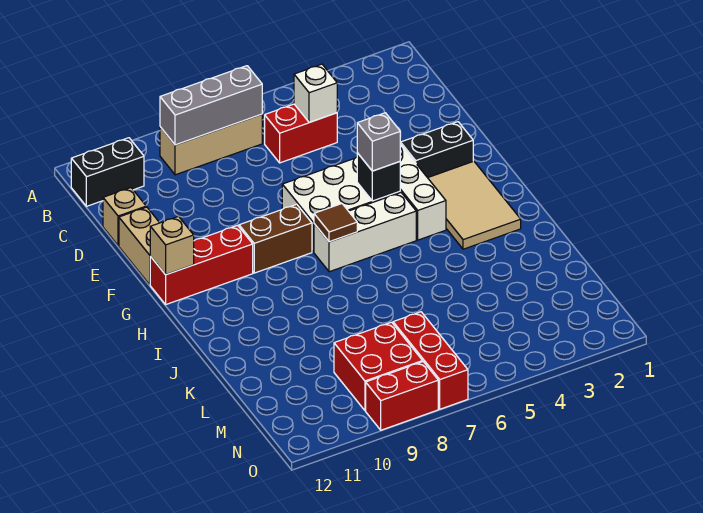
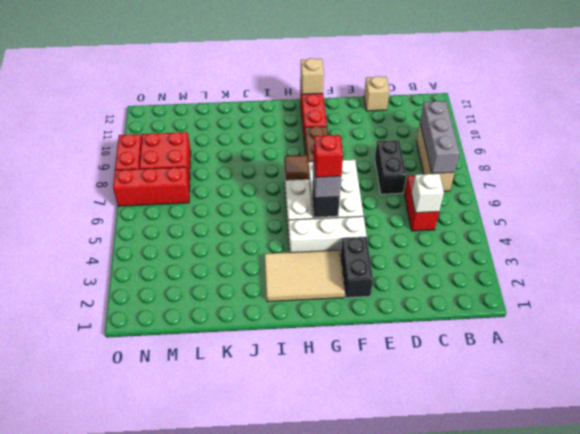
black brick B11:B12 level 1 -> black brick D7:D8 level 1
tan brick E12:F12 level 1 -> none
none -> red brick G5 level 4

